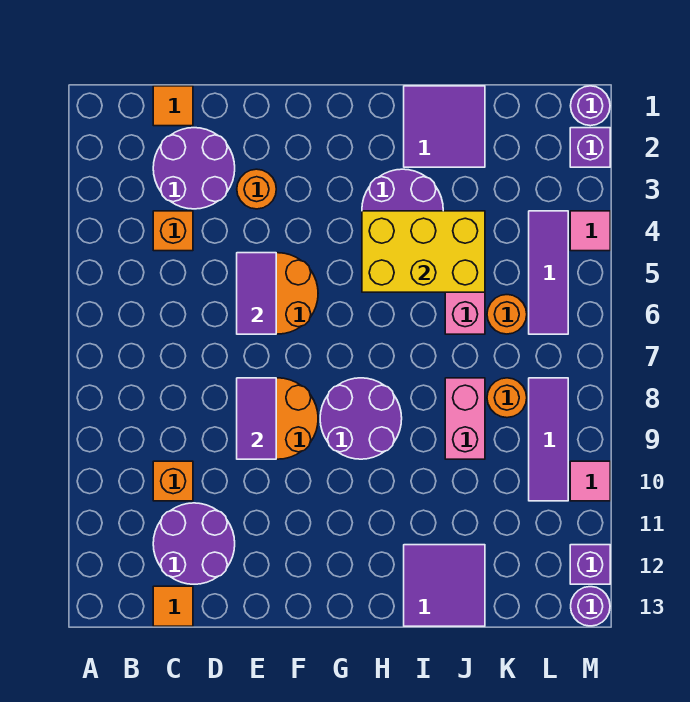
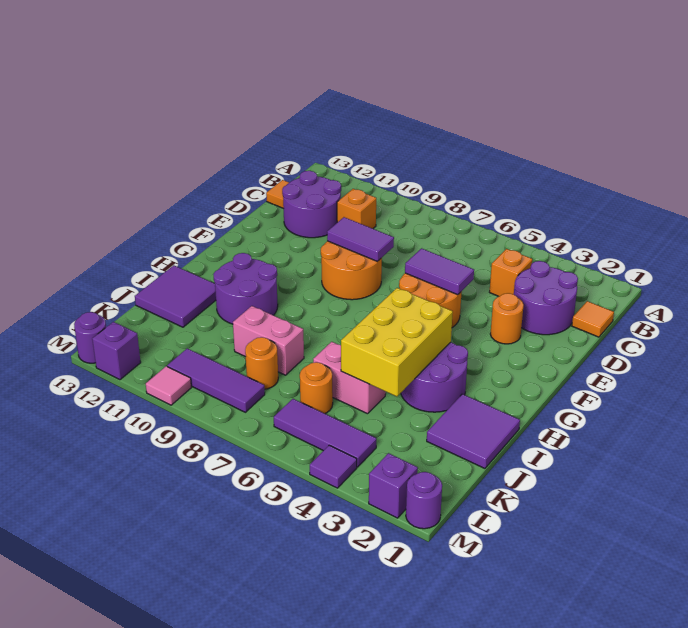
purple round brick G8:H9 level 1 -> purple round brick H10:I11 level 1
pink tile M4 level 1 -> purple tile M4 level 1

